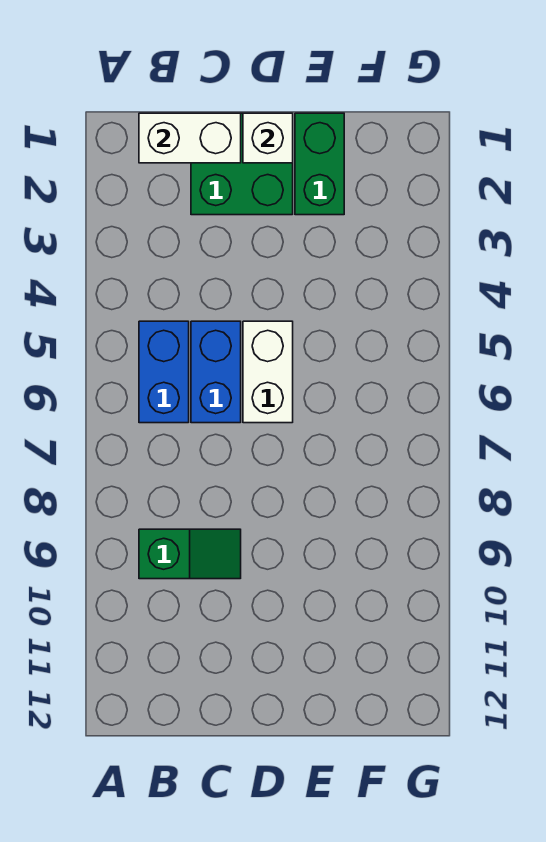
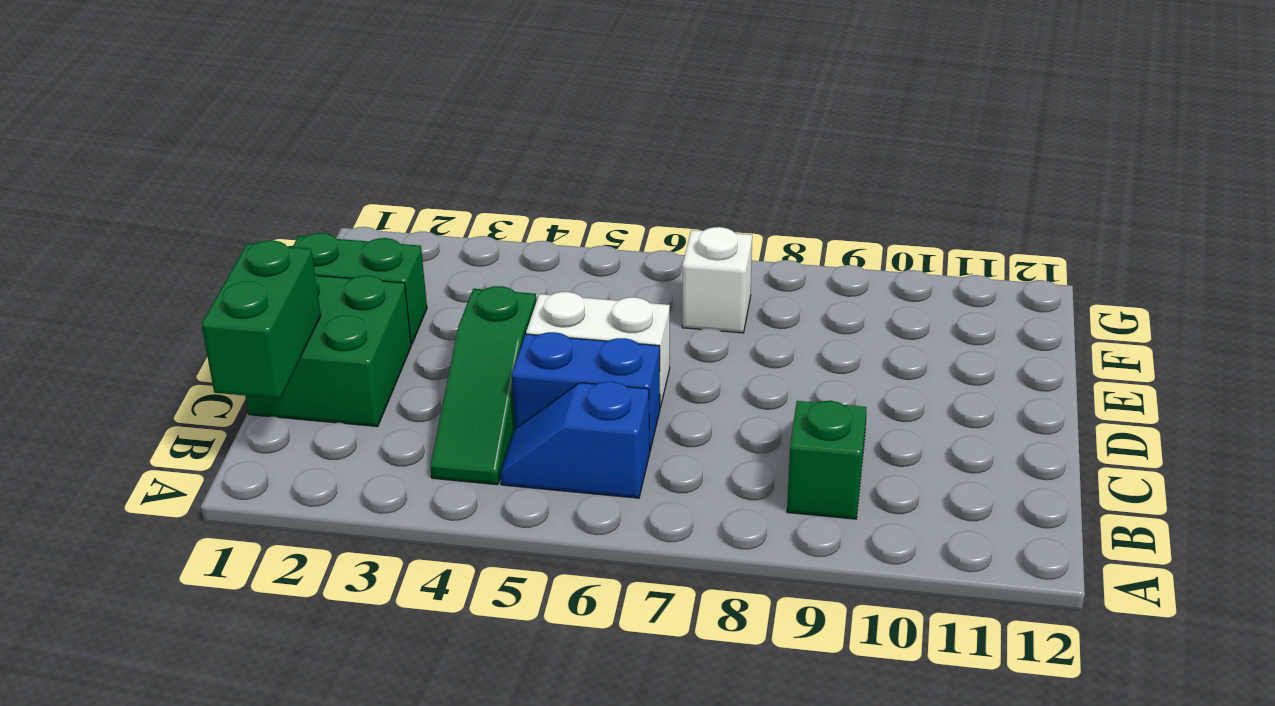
white brick B1:C1 level 2 -> green brick B1:C1 level 2
none -> green slope B4:D4 level 1 top D
blue brick B5:B6 level 1 -> blue slope B5:B6 level 1 top 6
white brick D1 level 2 -> white brick F7 level 1

